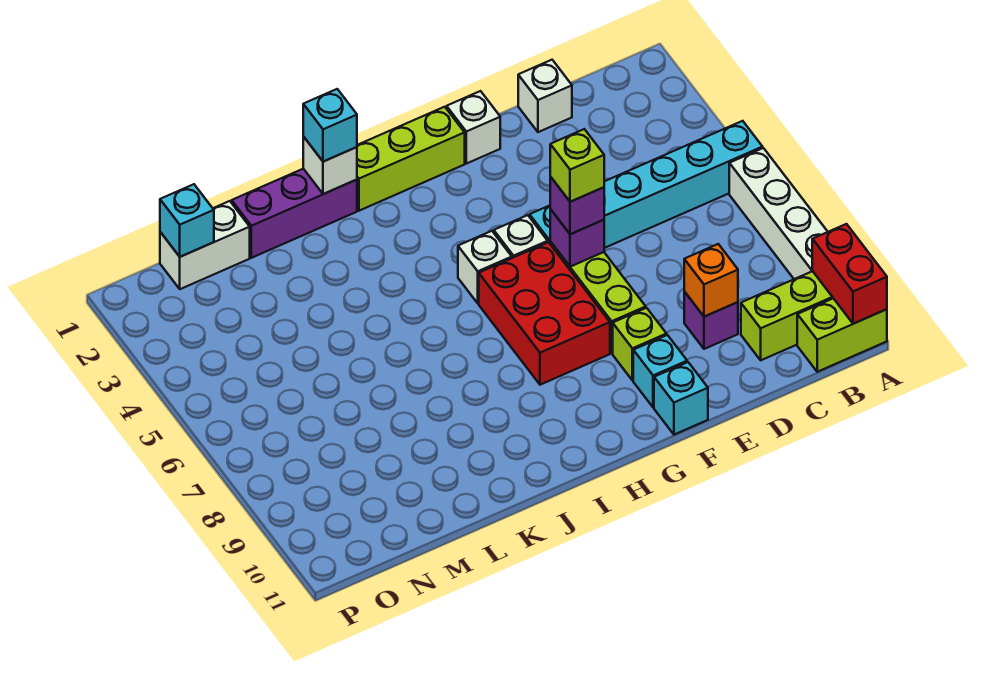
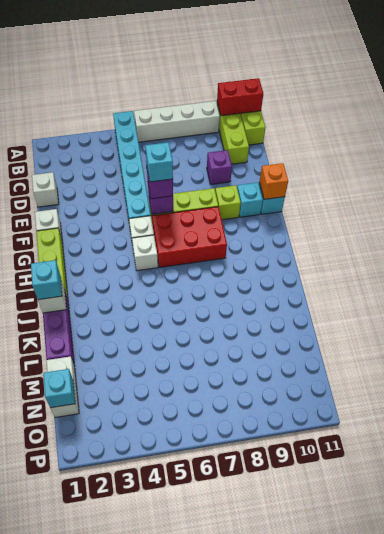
orange brick D9 level 2 -> orange brick F11 level 2
lime brick F6 level 4 -> cyan brick F6 level 4

